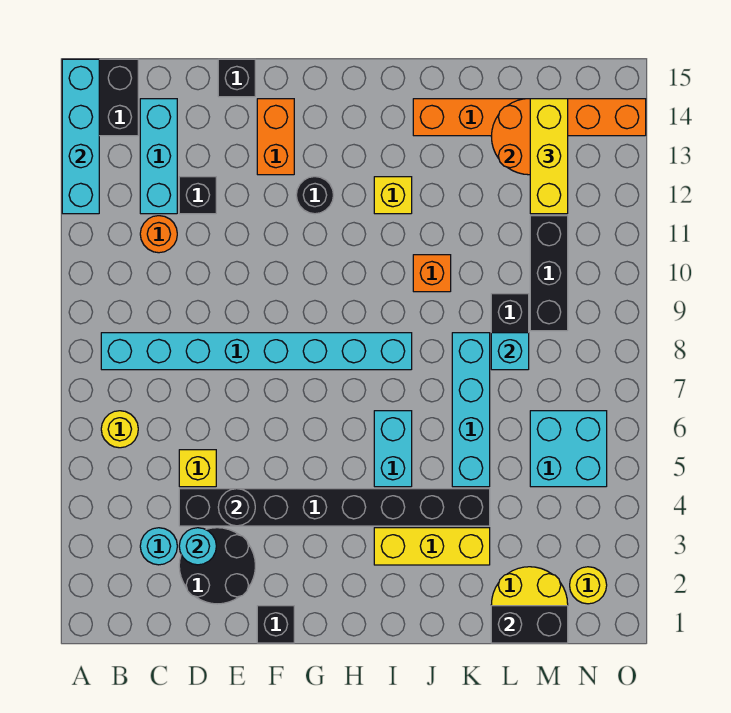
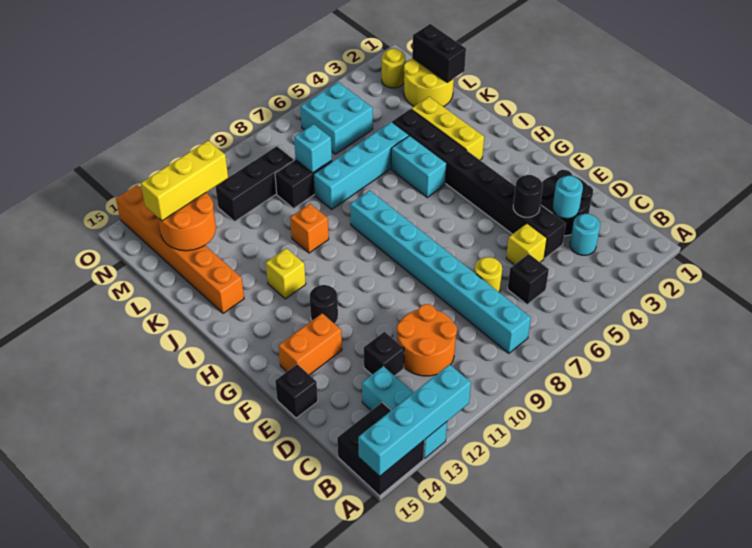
yellow round brick B6 level 1 -> yellow round brick D7 level 1
orange round brick C11 level 1 -> orange round brick C10:D11 level 1
cyan brick C12:C14 level 1 -> cyan brick A13:C13 level 1
black brick F1 level 1 -> black brick C6 level 1
cyan brick I5:I6 level 1 -> cyan brick I5:J5 level 1

